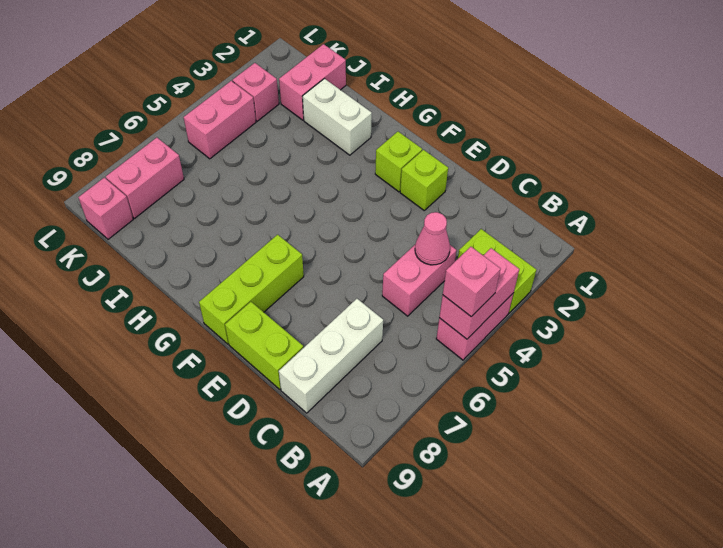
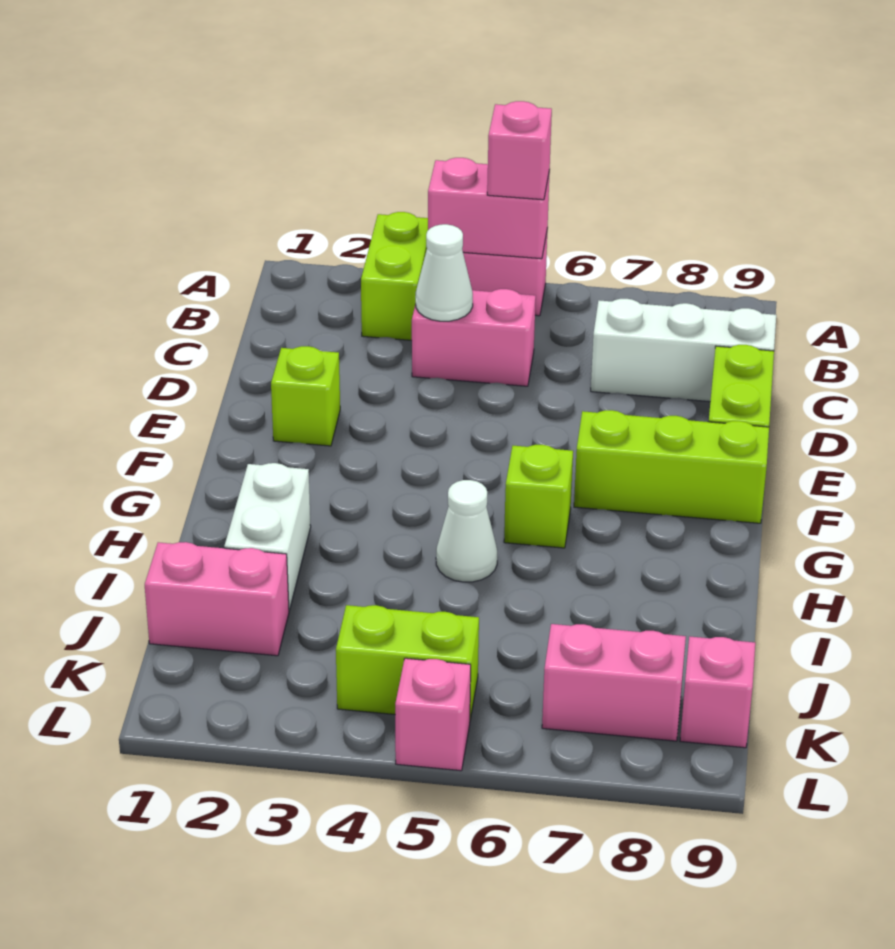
pink cone C4 level 2 -> white cone C4 level 2
lime brick F2 level 1 -> lime brick G6 level 1
none -> white cone H5 level 1
pink brick K3 level 1 -> pink brick L5 level 1
pink brick K4:K5 level 1 -> lime brick K4:K5 level 1

